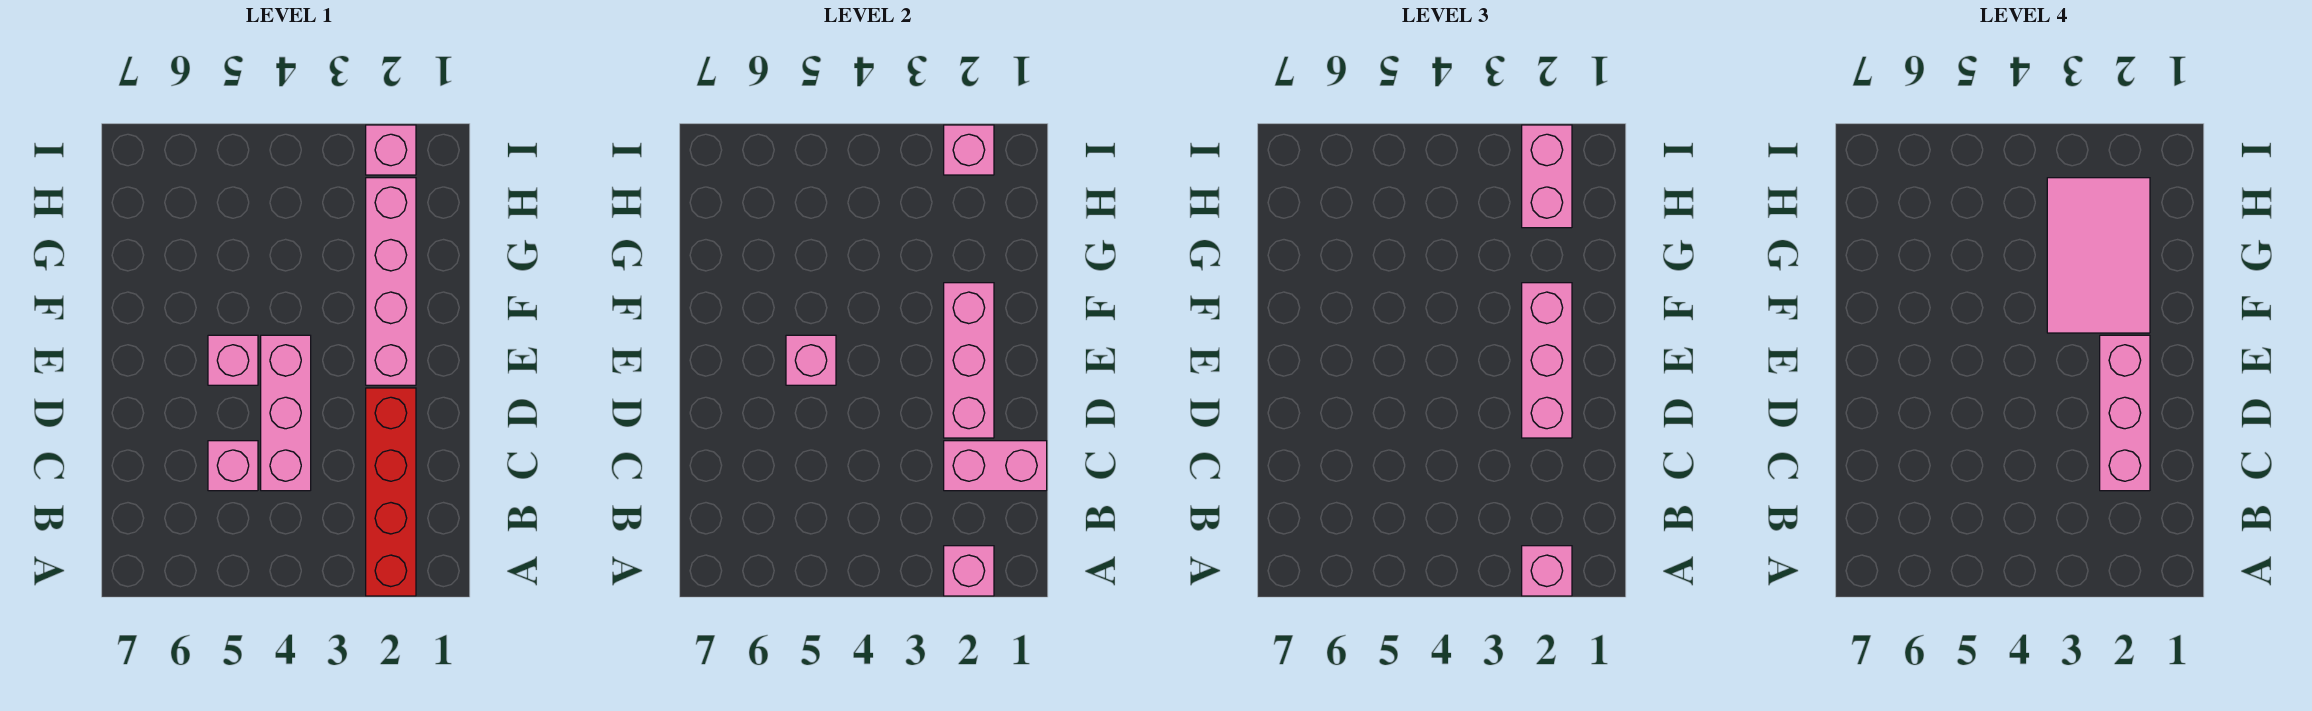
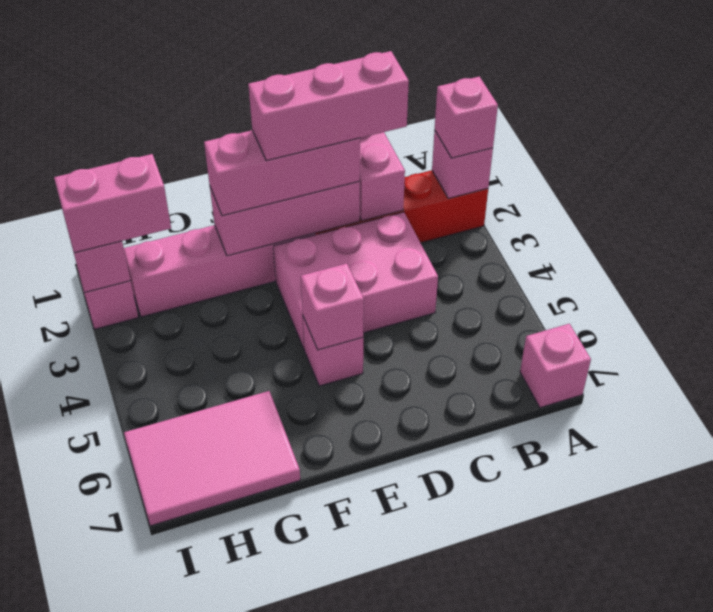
pink brick C4:E4 level 1 -> pink brick C3:E4 level 1
pink brick C5 level 1 -> pink brick A7 level 1
pink tile F2:H3 level 4 -> pink tile G6:I7 level 1

